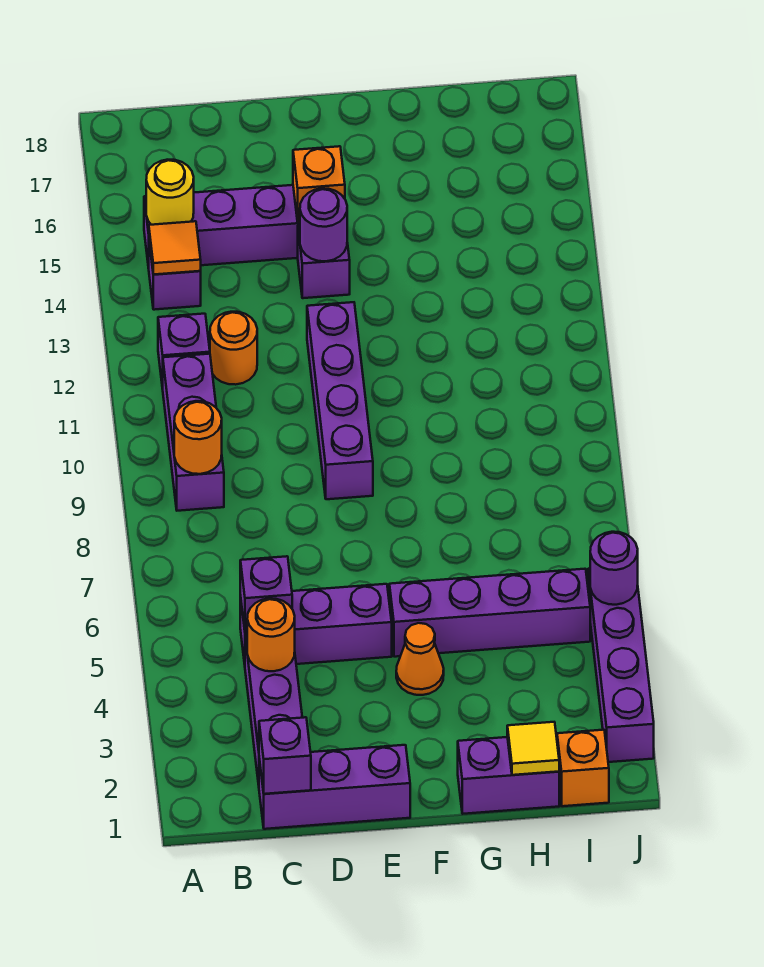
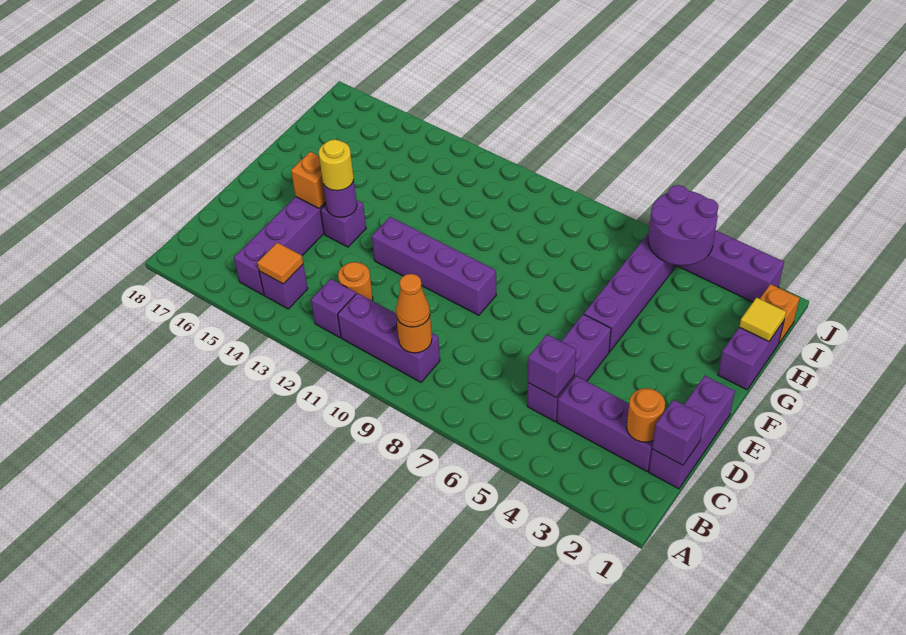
yellow round brick B15 level 2 -> yellow round brick E14 level 3
orange round brick C4 level 2 -> orange round brick C2 level 2
orange cone F4 level 1 -> orange cone B9 level 3
purple round brick J5 level 2 -> purple round brick I4:J5 level 2

